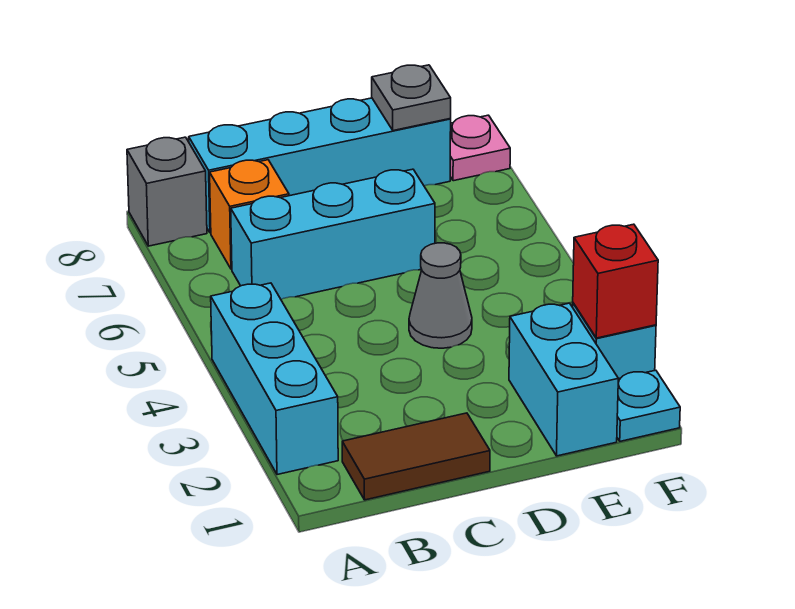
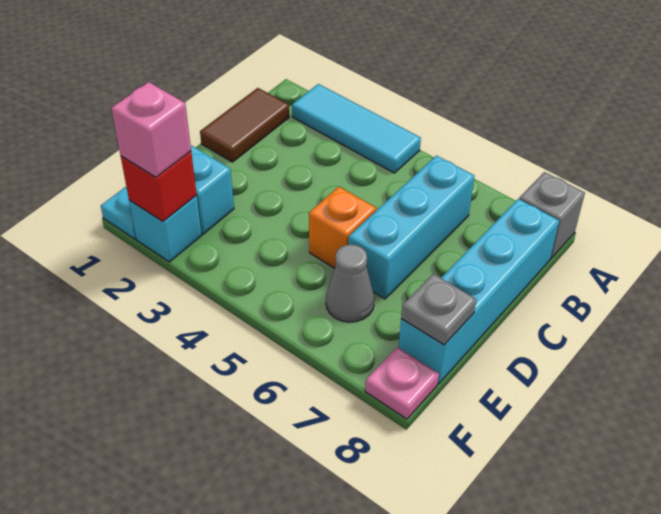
cyan brick A2:A4 level 1 -> cyan tile A2:A4 level 1
orange brick B7 level 1 -> orange brick D5 level 1
grey cone D4 level 1 -> grey cone E6 level 1
none -> pink brick F2 level 3

